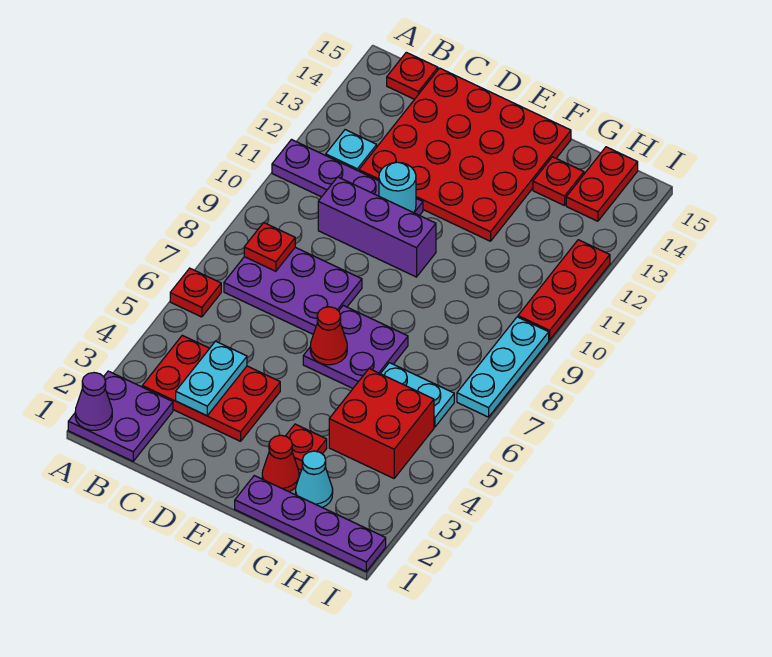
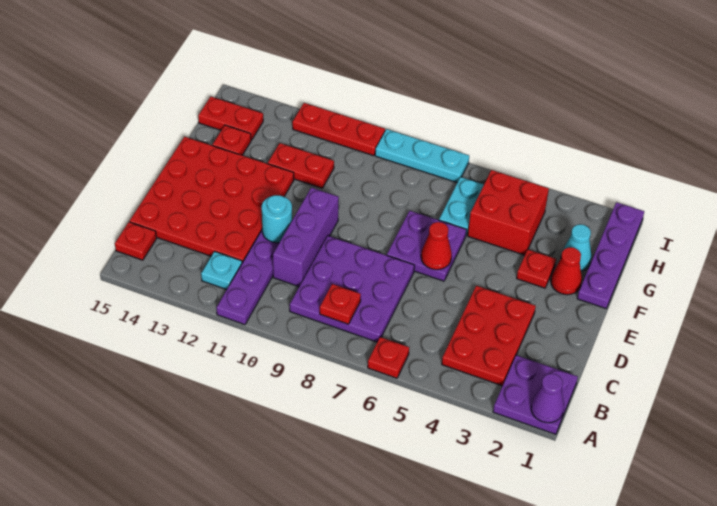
purple plate B7:D8 level 1 -> purple plate B7:D9 level 1
cyan plate C3:C4 level 2 -> none
none -> red plate G11:G12 level 1

